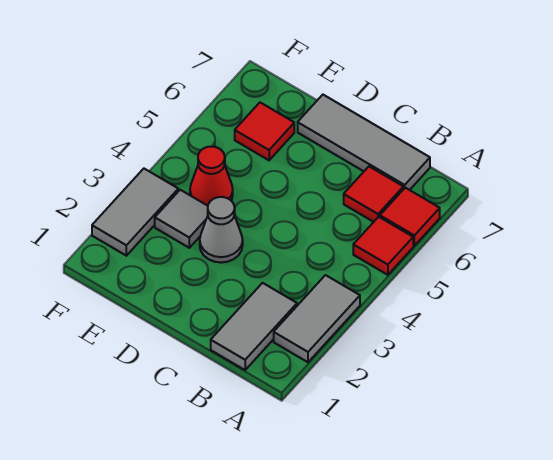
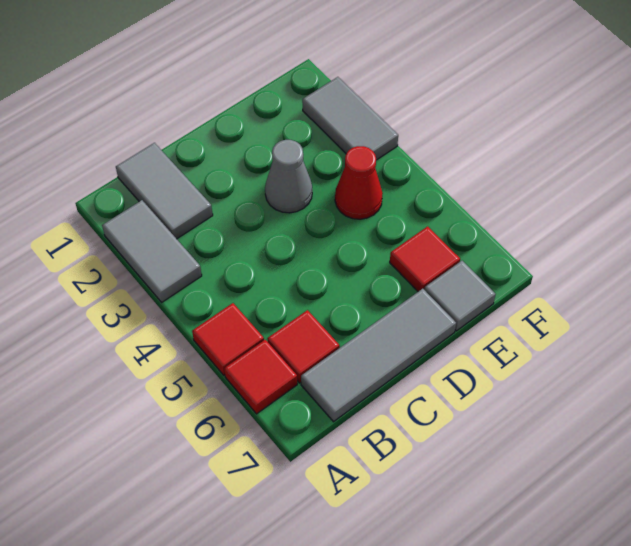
grey tile E3 level 1 -> grey tile E7 level 1

